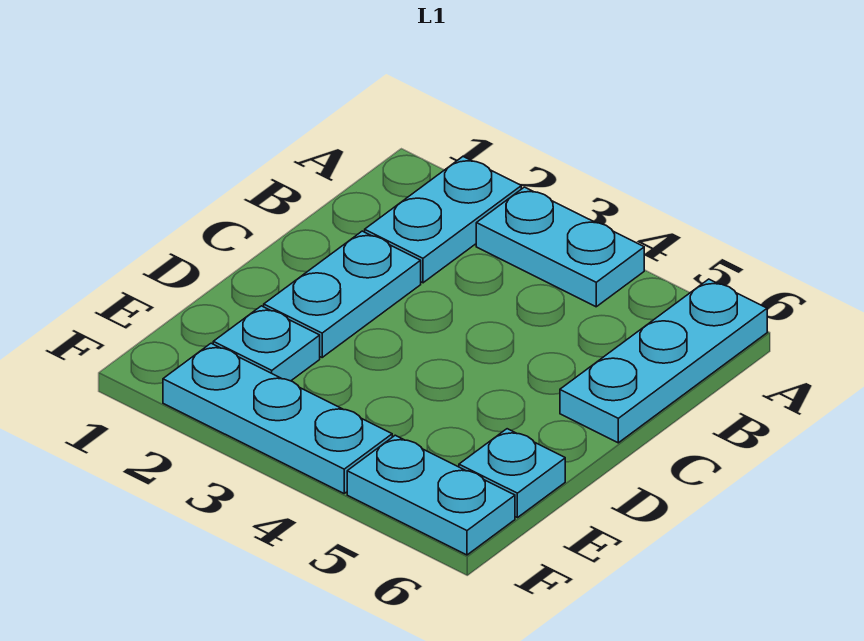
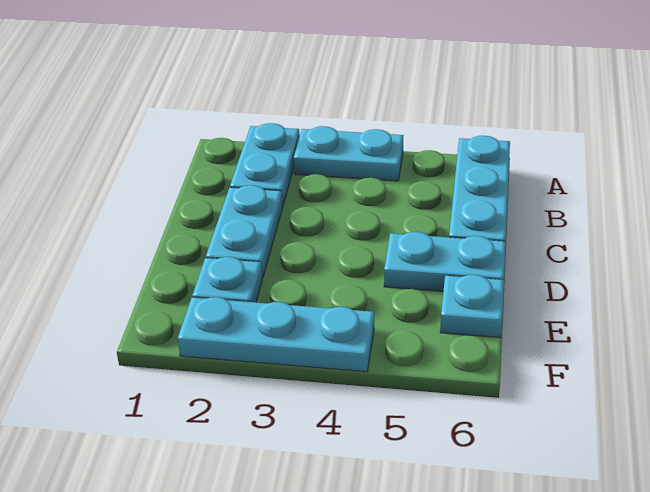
cyan plate F5:F6 level 1 -> cyan plate D5:D6 level 1

